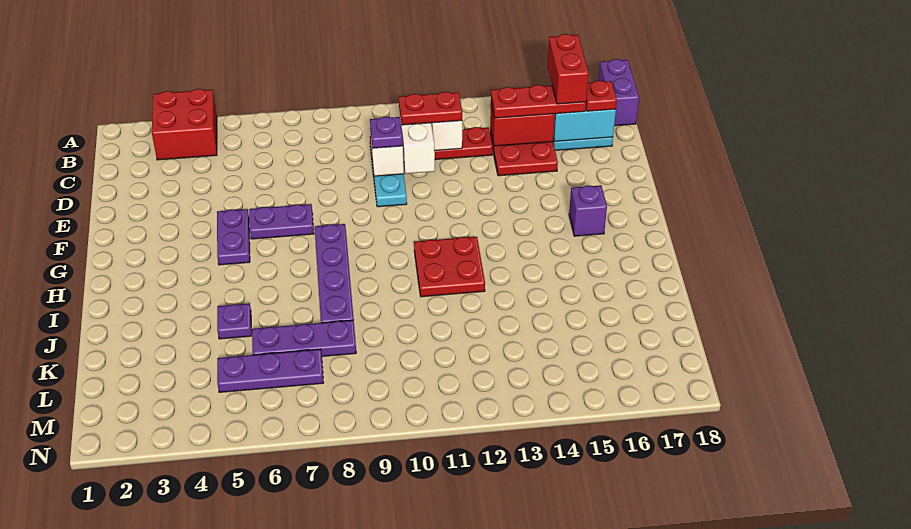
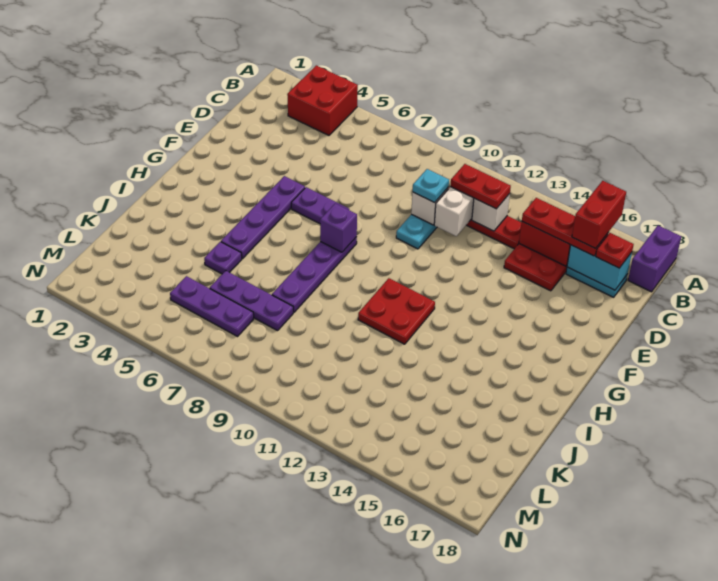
purple plate D10 level 3 -> cyan plate D10 level 3
purple plate F5:G5 level 1 -> purple plate F5:I5 level 1
purple brick G16 level 1 -> purple brick G8 level 2

